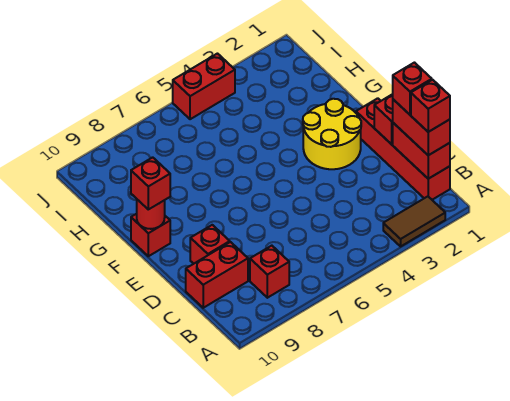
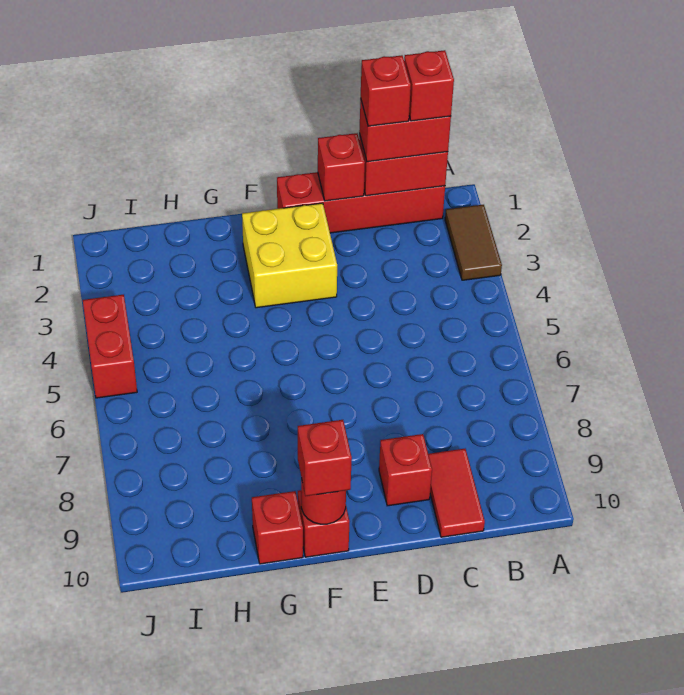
red brick B8 level 1 -> red brick G10 level 1
red brick C9:C10 level 1 -> red tile C9:C10 level 1
yellow round brick E2:F3 level 1 -> yellow brick E2:F3 level 1

